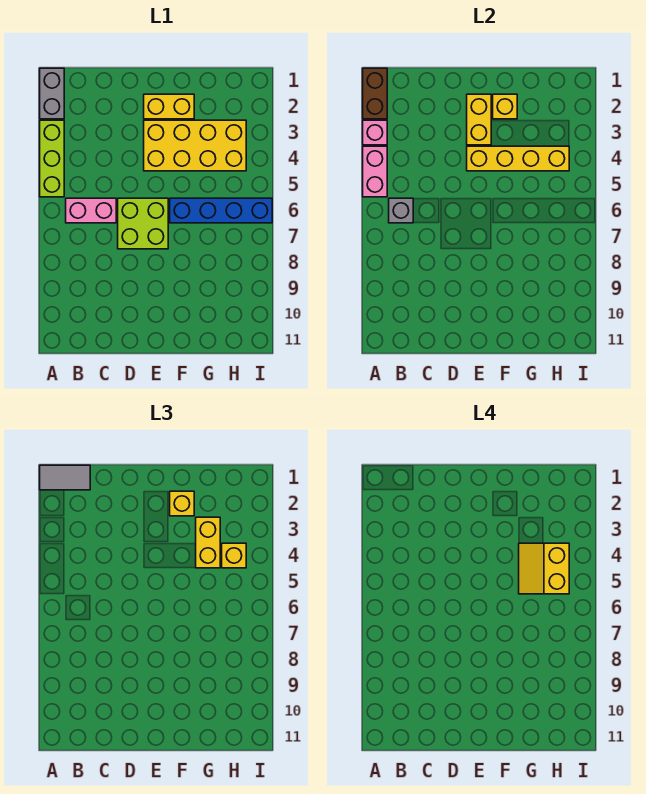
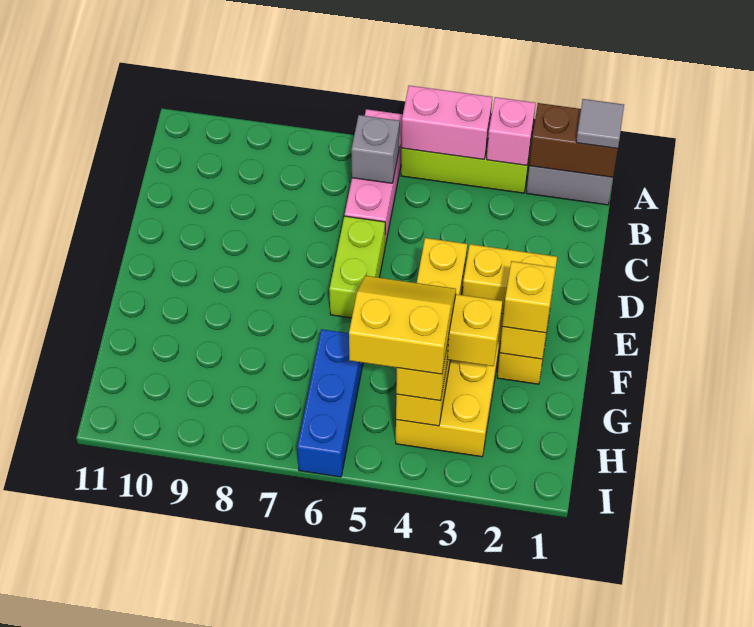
grey tile A1:B1 level 3 -> grey tile A1 level 3
pink brick B6:C6 level 1 -> pink brick A6:C6 level 1
lime brick D6:E7 level 1 -> lime brick D6:E6 level 1
blue brick F6:I6 level 1 -> blue brick G6:I6 level 1

